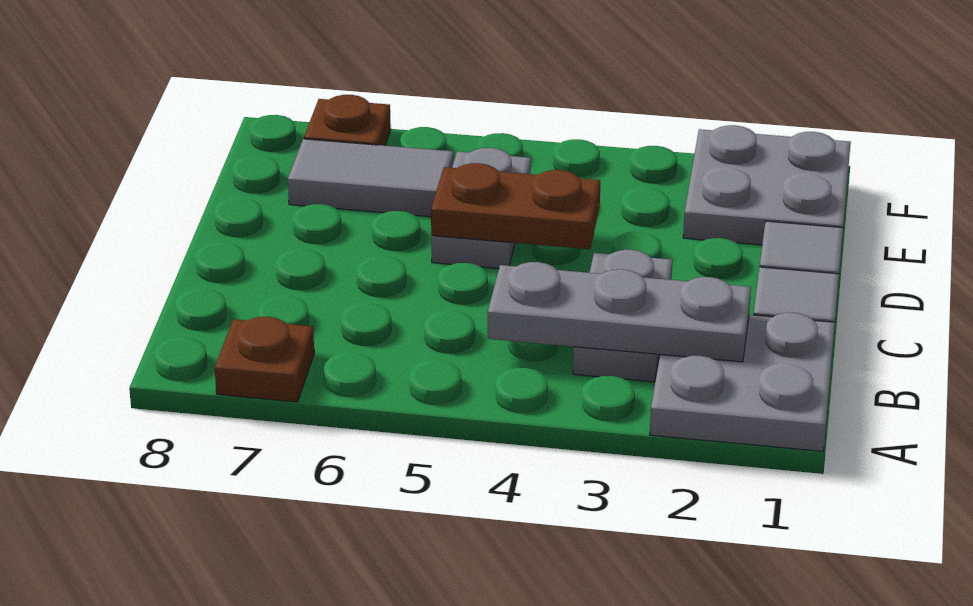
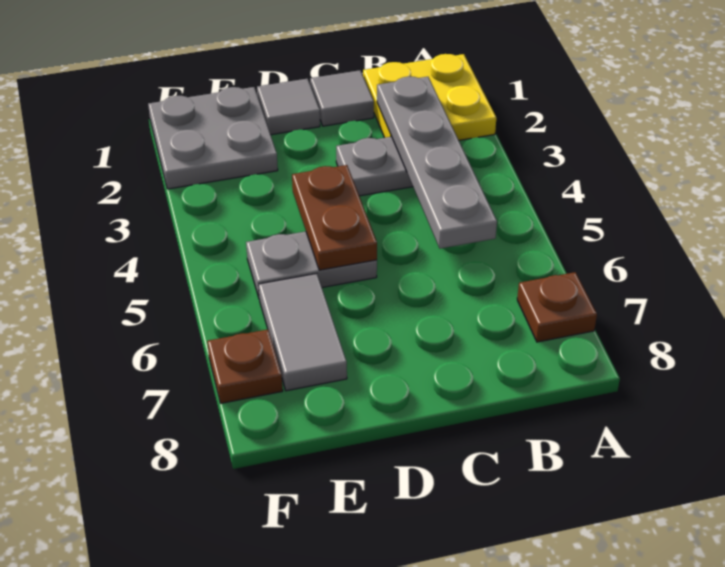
grey plate A1:B2 level 1 -> yellow plate A1:B2 level 1
grey plate B2:B4 level 2 -> grey plate B2:B5 level 2

